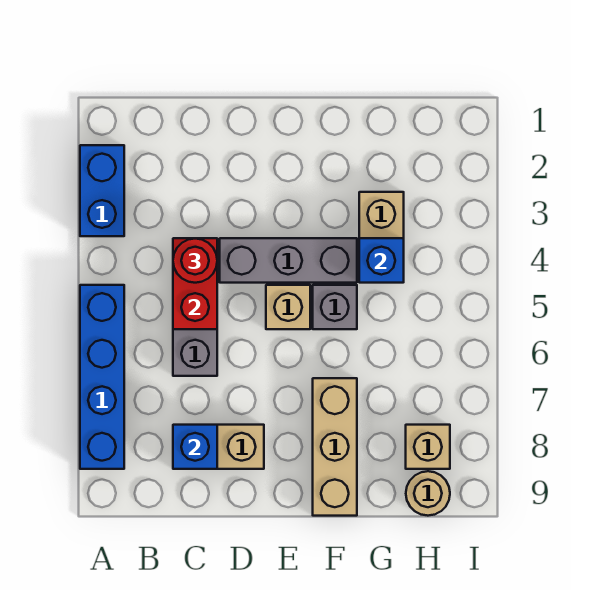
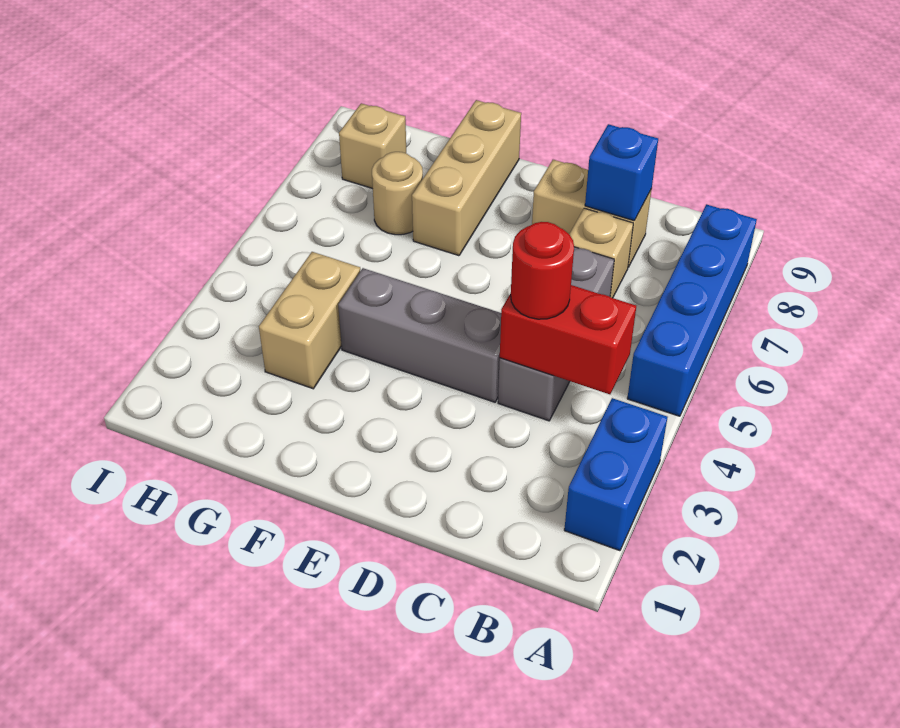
red brick C4:C5 level 2 -> red brick B4:C4 level 2
tan brick E5 level 1 -> tan brick C7 level 1
grey brick F5 level 1 -> none
blue brick G4 level 2 -> none
tan round brick H9 level 1 -> tan round brick G7 level 1

